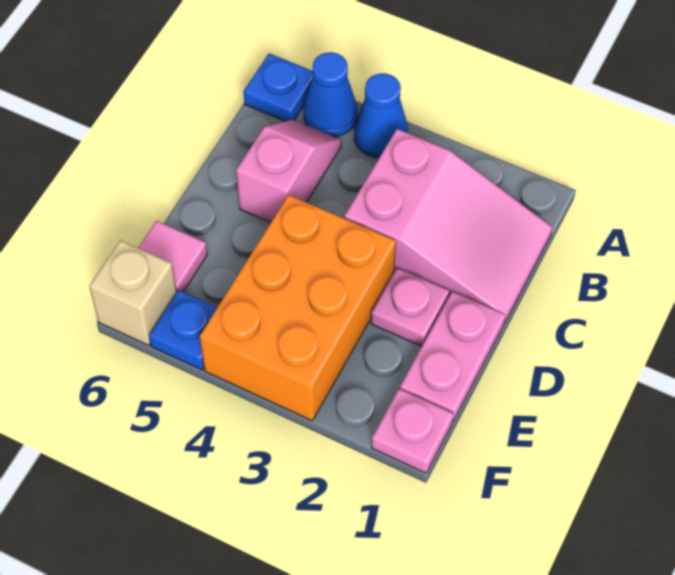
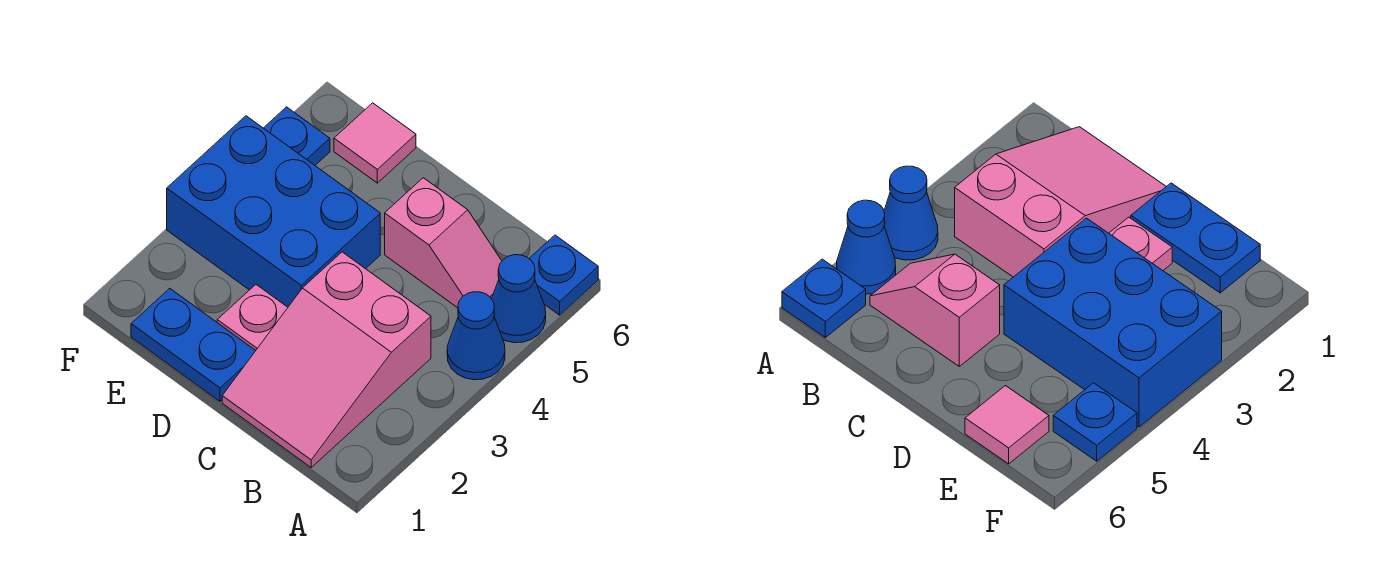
pink plate D1:E1 level 1 -> blue plate D1:E1 level 1
orange brick D3:F4 level 1 -> blue brick D3:F4 level 1
pink plate F1 level 1 -> none
tan brick F6 level 1 -> none

